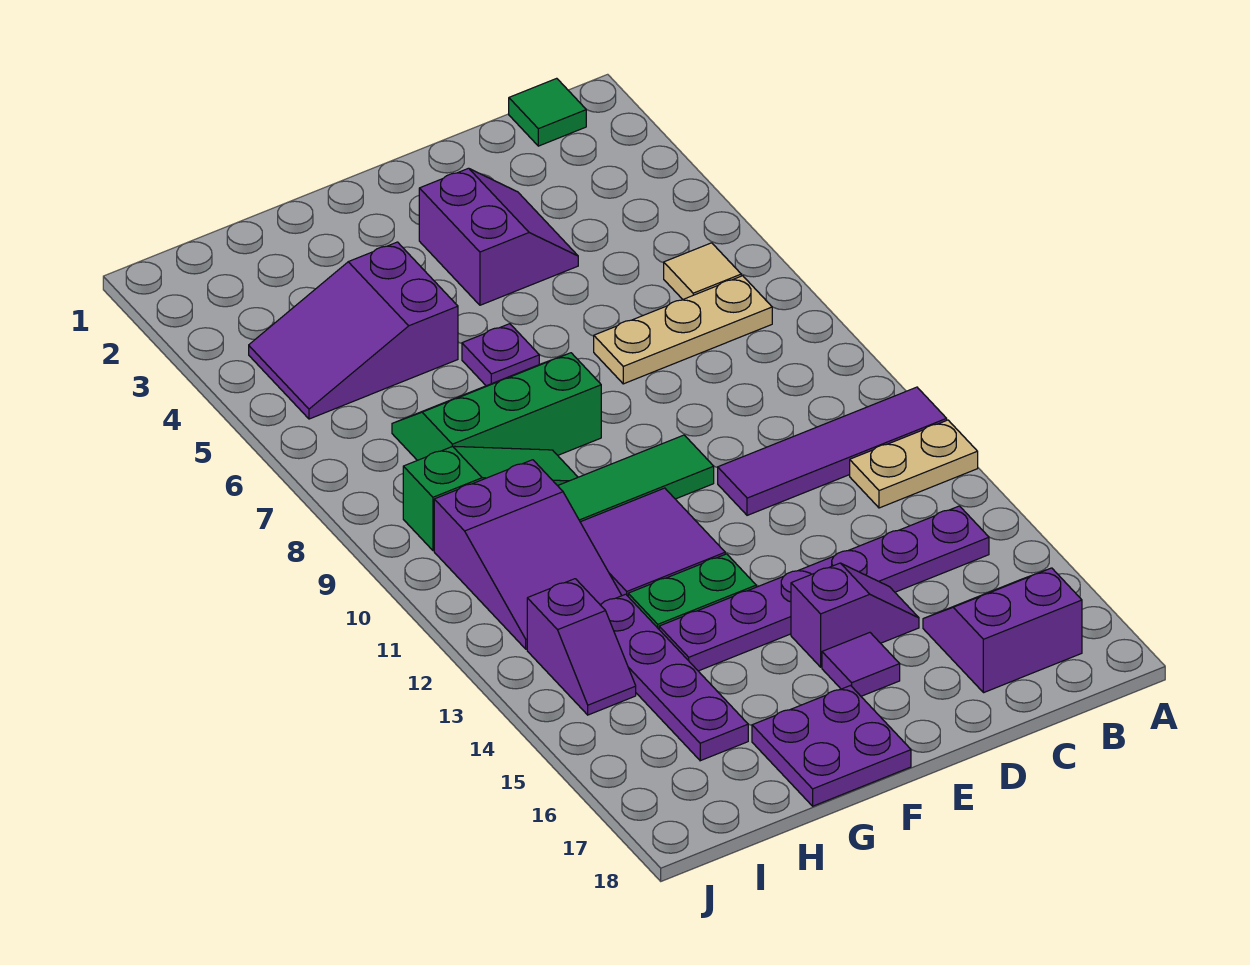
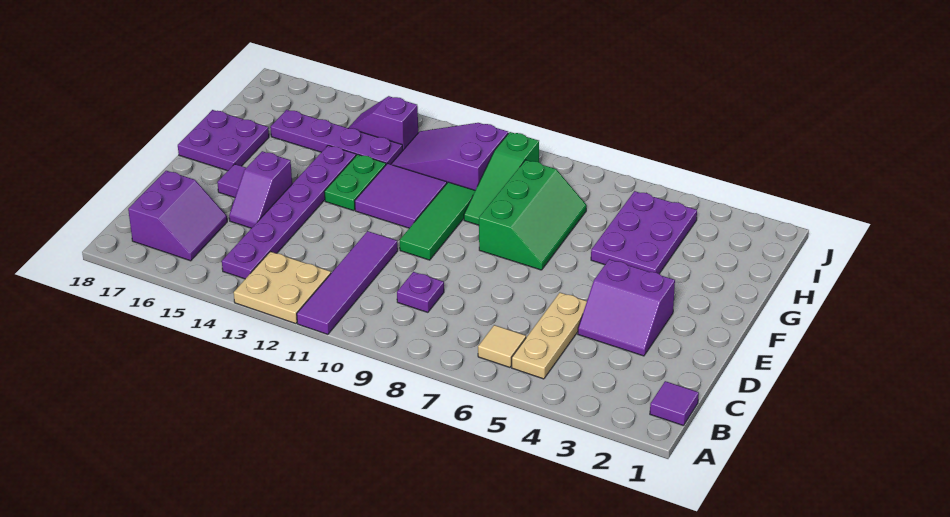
tan plate A12:B12 level 1 -> tan plate A12:B13 level 1
green tile B1 level 1 -> purple tile B1 level 1
tan plate B7:D7 level 1 -> tan plate B5:D5 level 1
purple plate F6 level 1 -> purple plate C9 level 1
purple slope G4:I5 level 1 top G -> purple plate G4:I5 level 1

